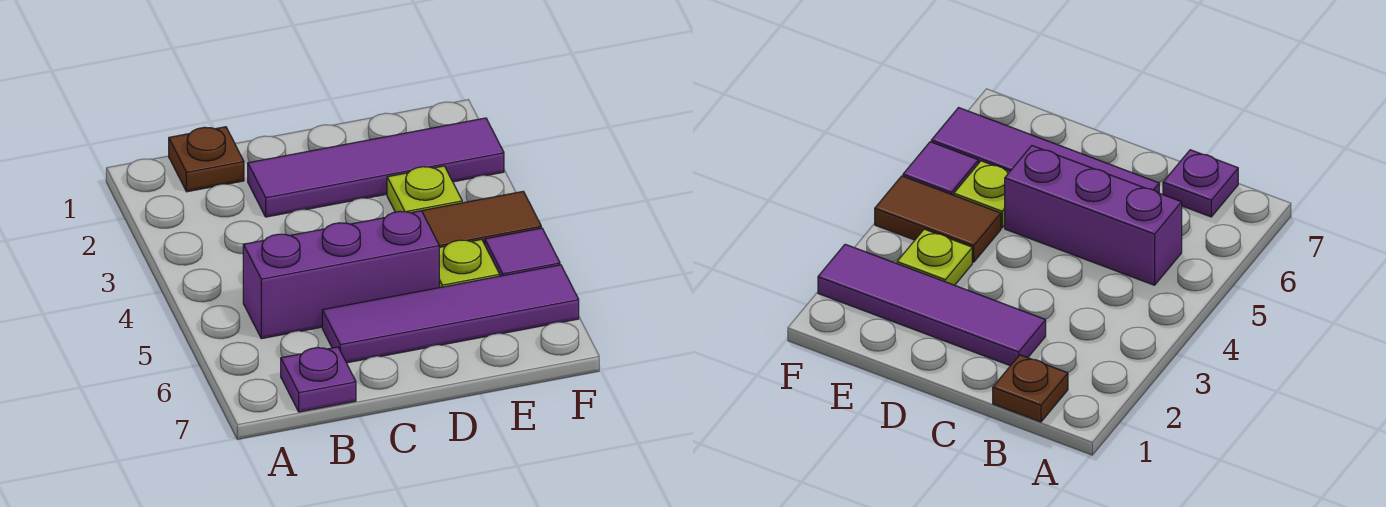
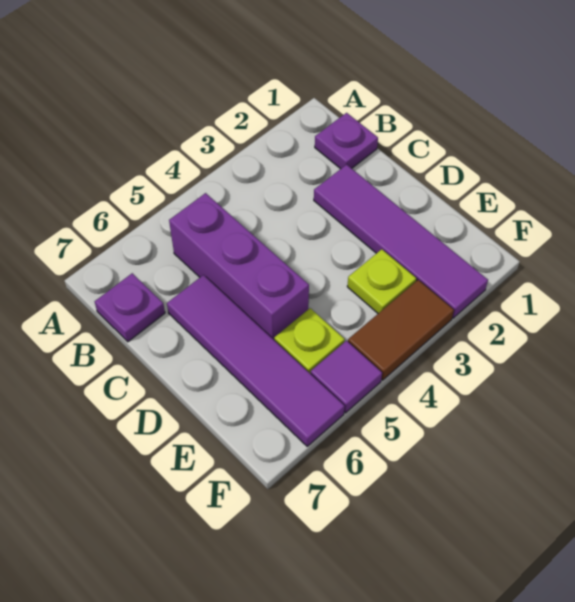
brown plate B1 level 1 -> purple plate B1 level 1
brown tile E4:F4 level 1 -> brown tile F3:F4 level 1

